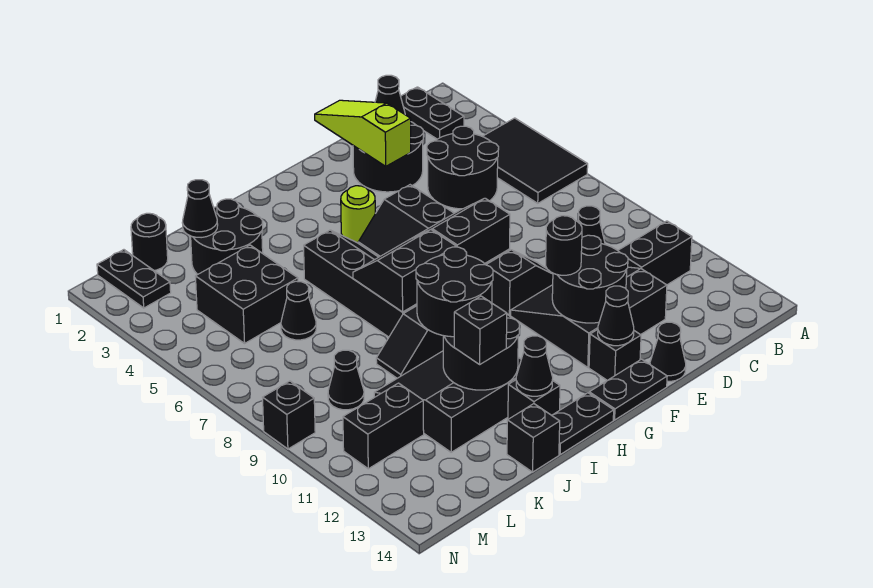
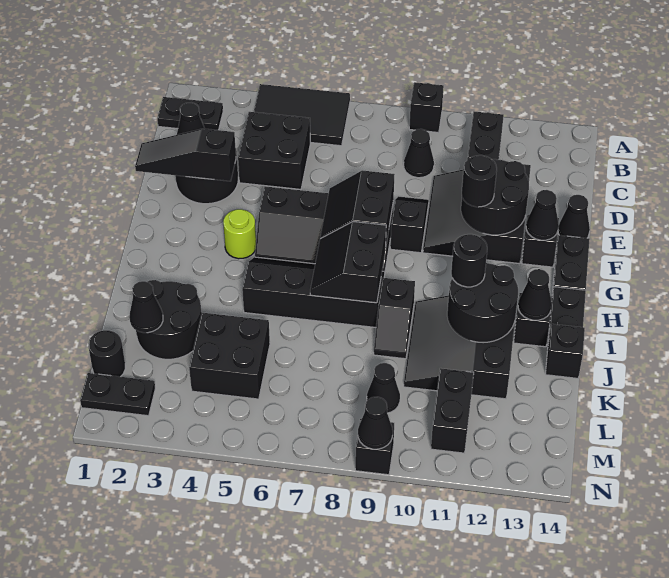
black round brick C4:D5 level 1 -> black brick C4:D5 level 1
lime slope E1:E3 level 2 top 3 -> black slope E1:E3 level 2 top 3
black round brick I10:J11 level 3 -> black round brick I11 level 3
black brick J12 level 3 -> black brick A9 level 1
black cone K6 level 1 -> black cone N9 level 2

